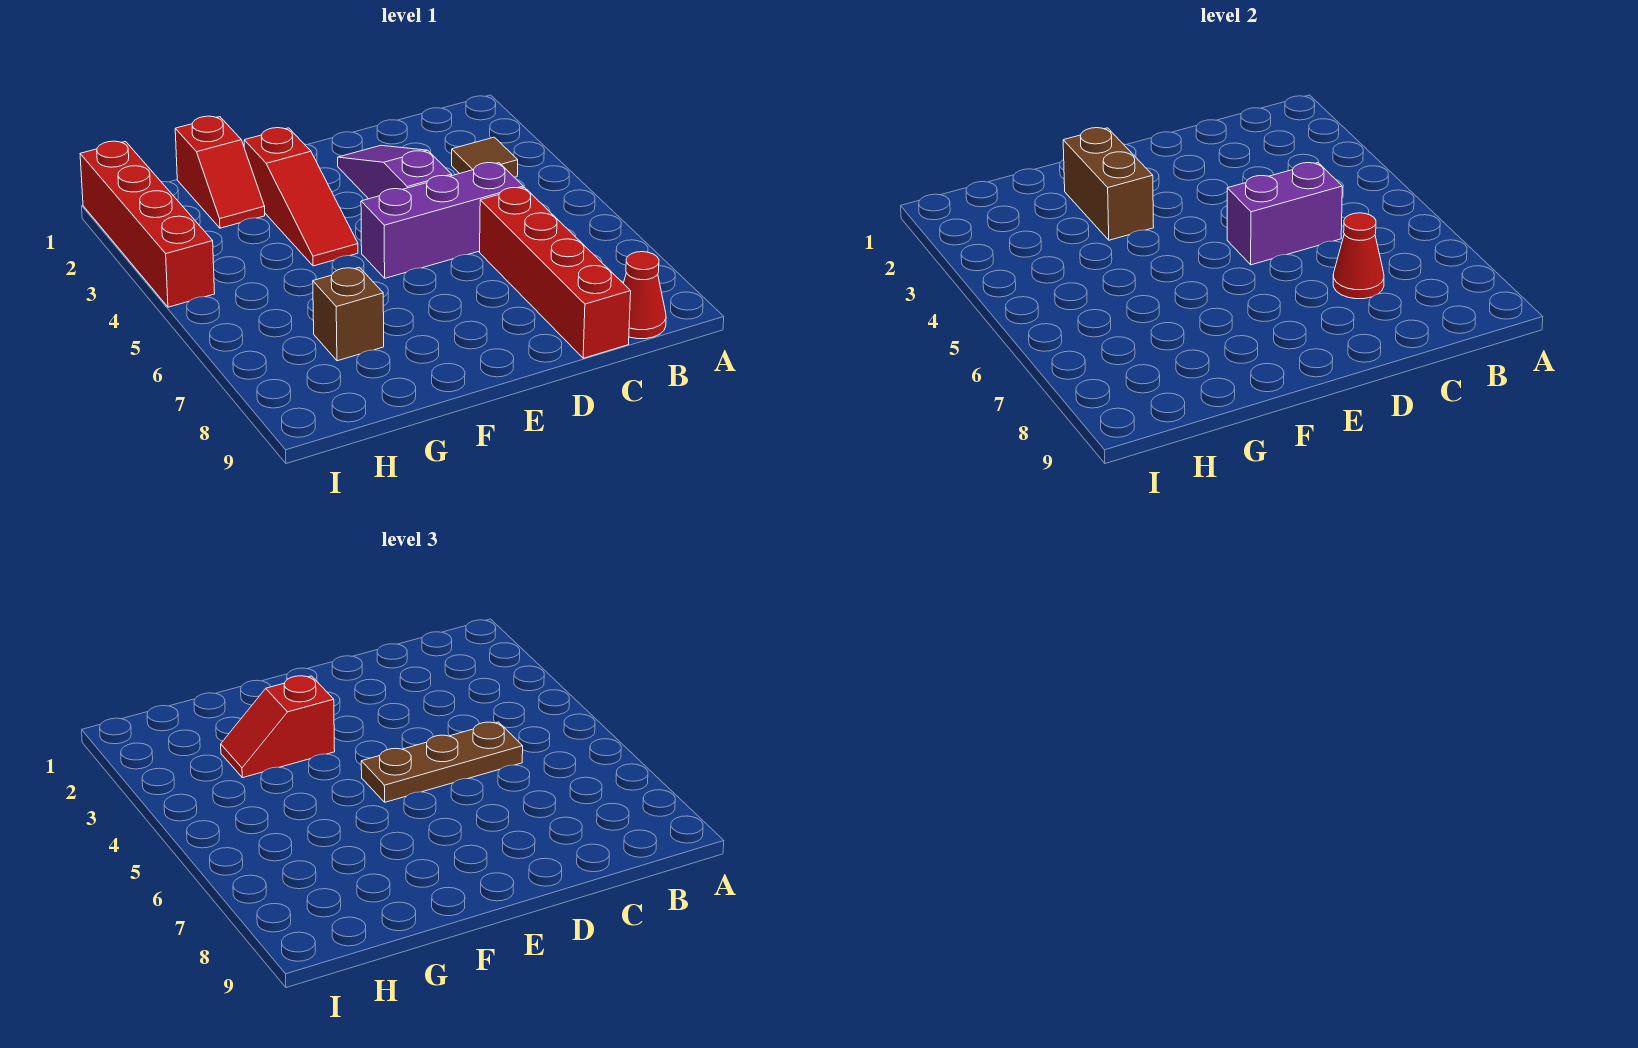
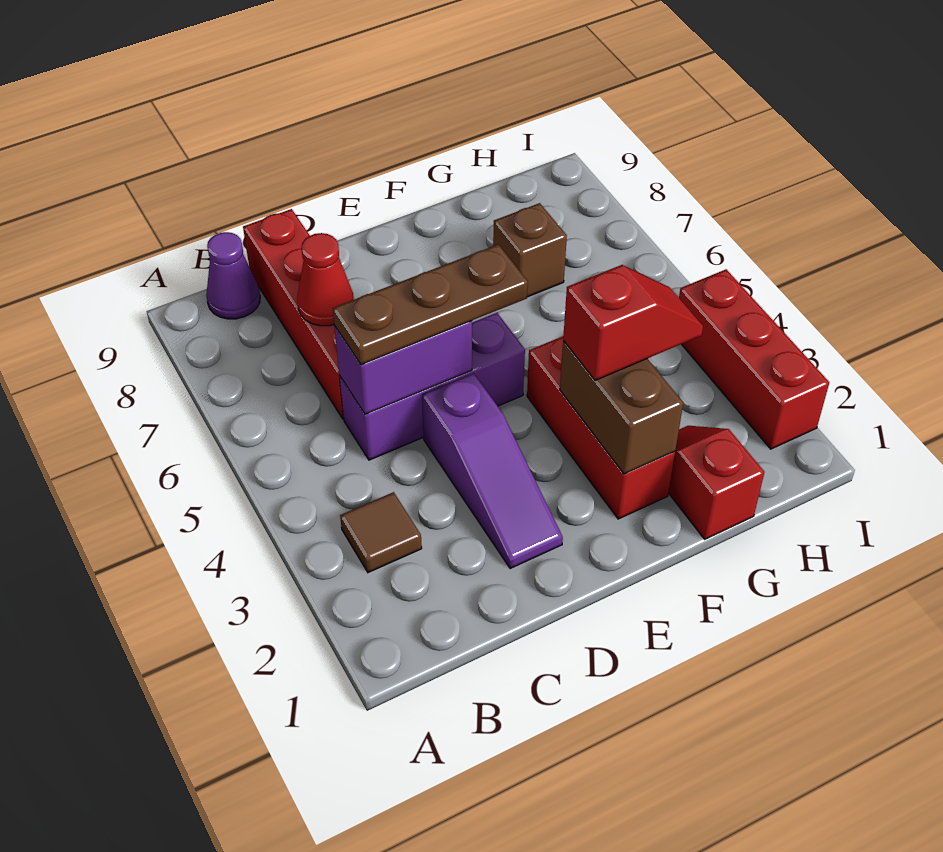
red cone B9 level 1 -> purple cone B9 level 1
red slope F2:F4 level 1 top 2 -> red brick F2:F4 level 1
red brick I1:I4 level 1 -> red brick I2:I4 level 1

